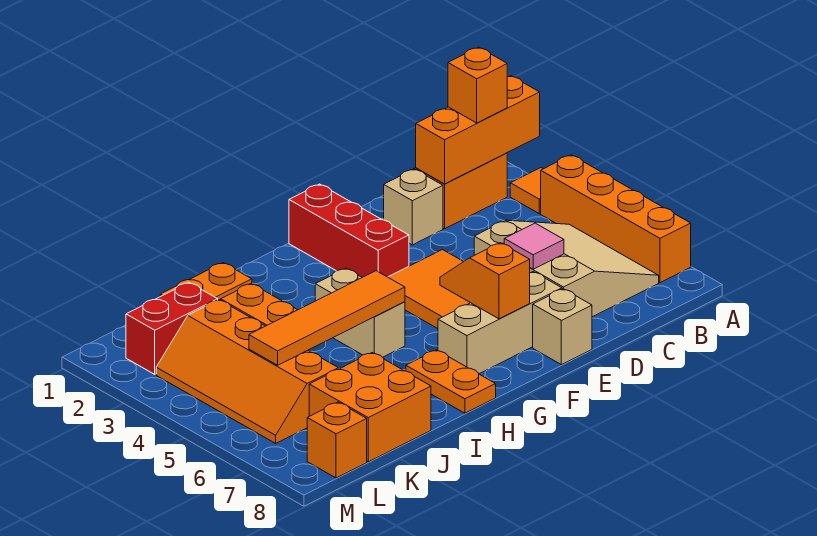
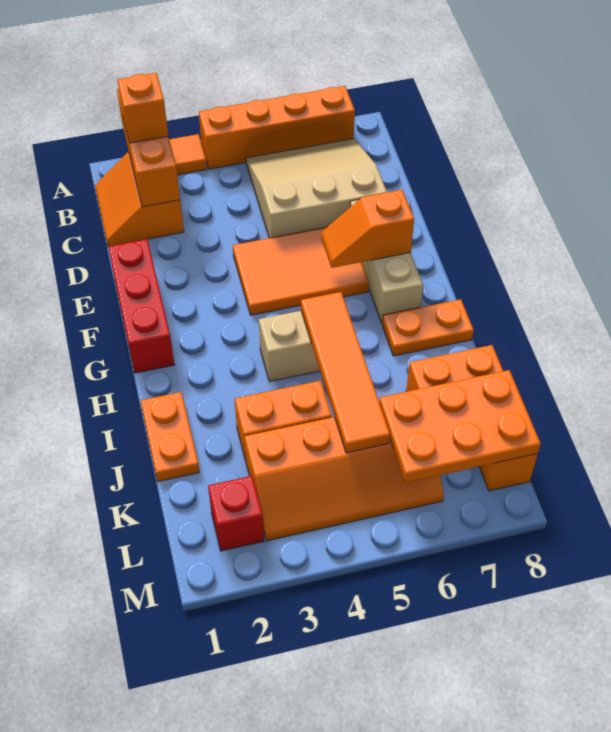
tan brick D2 level 1 -> none
pink tile D6 level 2 -> none
tan brick E8 level 1 -> none
red brick F1:F3 level 1 -> red brick E1:G1 level 1
red brick K2:L2 level 1 -> red brick L2 level 1
none -> orange plate K6:L8 level 2

